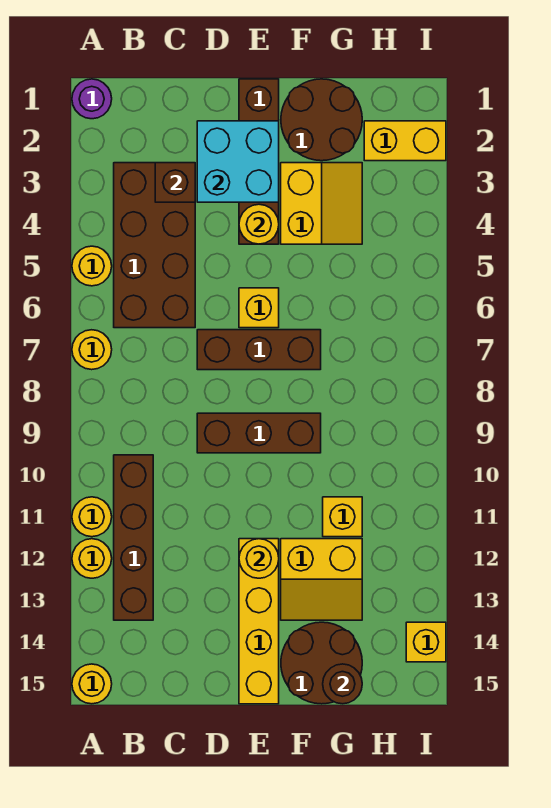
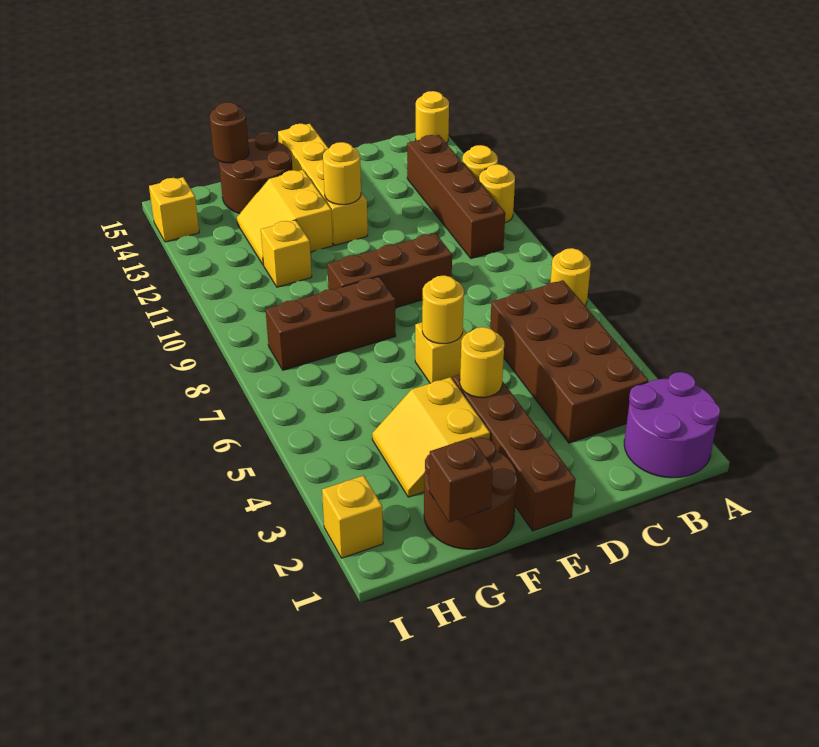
purple round brick A1 level 1 -> purple round brick A1:B2 level 1
yellow round brick A5 level 1 -> yellow round brick E6 level 2
brown brick C3 level 2 -> brown brick G1 level 2
cyan brick D2:E3 level 2 -> none
brown brick D7:F7 level 1 -> brown brick F8:H8 level 1
yellow slope F12:G13 level 1 top 12 -> yellow slope F12:G13 level 1 top F
yellow brick H2:I2 level 1 -> yellow brick I2 level 1

